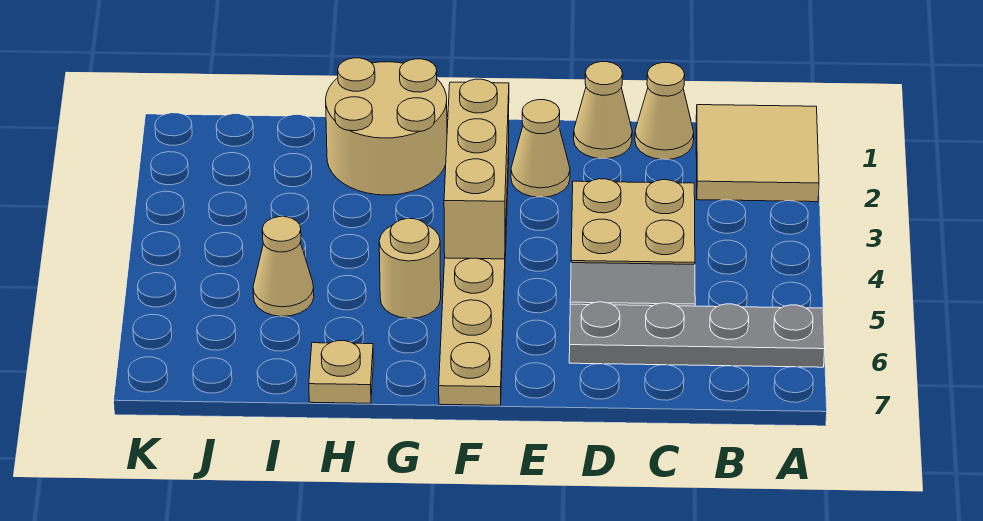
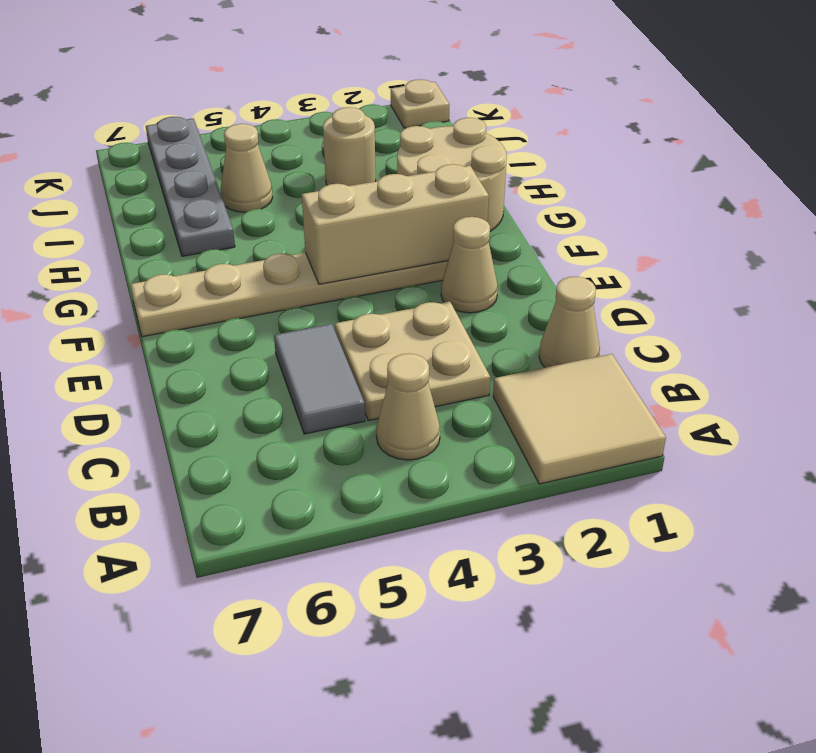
grey plate A6:D6 level 1 -> grey plate H6:K6 level 1
tan cone D1 level 1 -> tan cone B4 level 1
tan round brick G5 level 1 -> tan round brick I3 level 1
tan plate H7 level 1 -> tan plate K1 level 1

